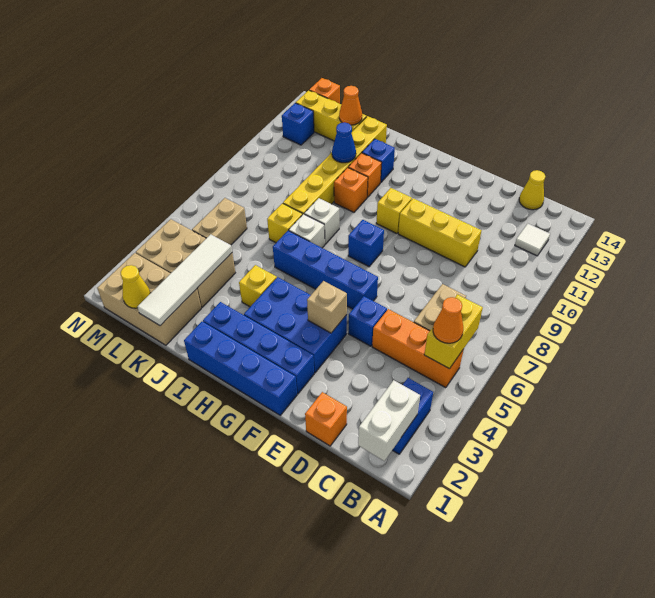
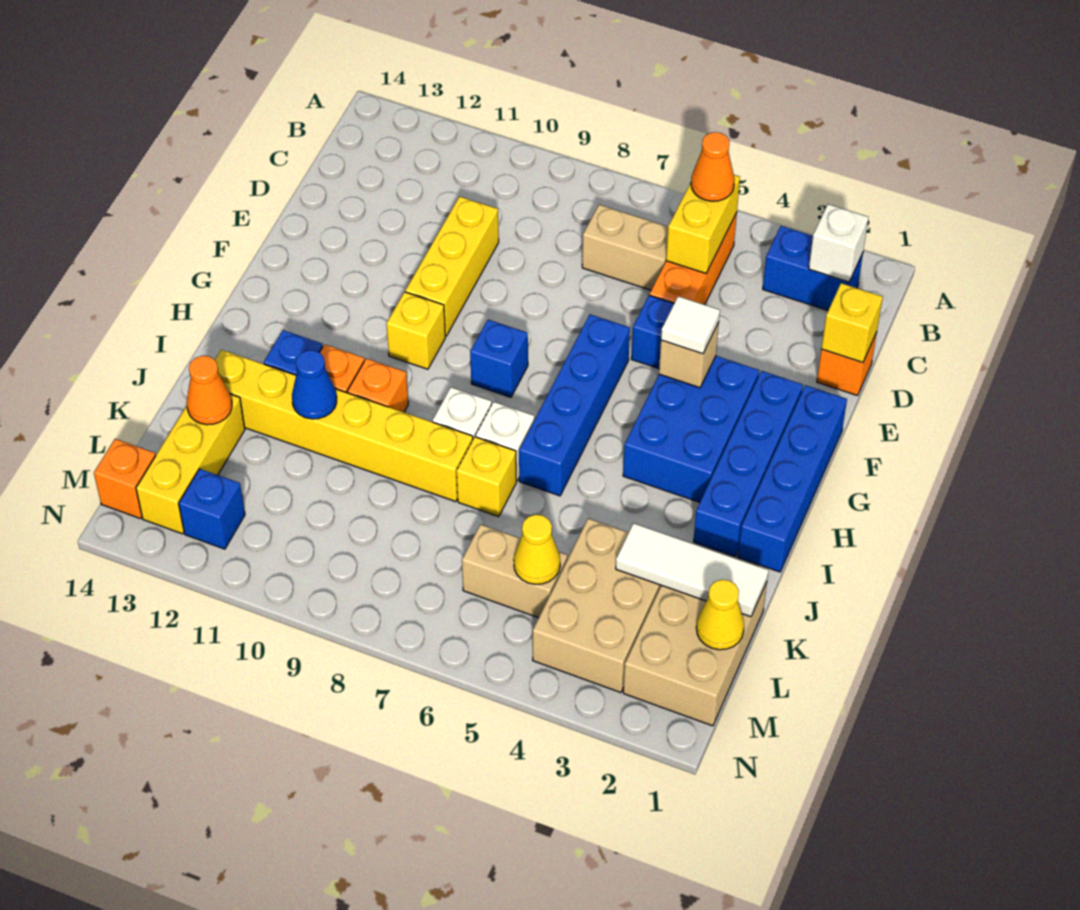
white brick B1:B2 level 2 -> white brick B2 level 2
yellow brick B5:B6 level 2 -> yellow brick B5:C5 level 2
white tile B12 level 1 -> white tile F4 level 3
yellow cone C14 level 1 -> yellow cone L5 level 2
yellow brick I4 level 1 -> yellow brick D1 level 2
white tile K1:K4 level 2 -> white tile K1:K3 level 2

